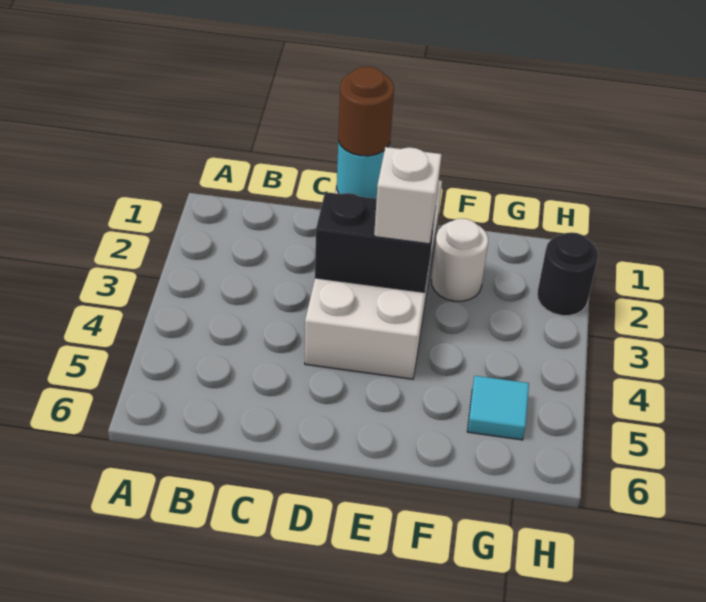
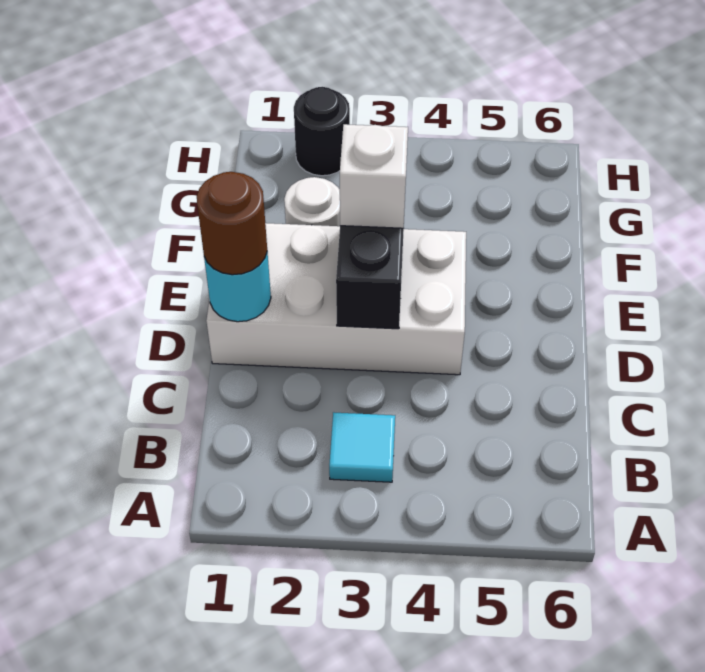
cyan tile G5 level 1 -> cyan tile B3 level 1

